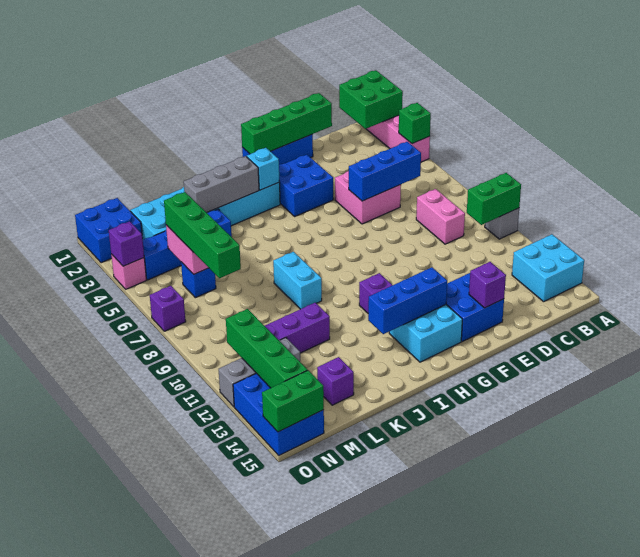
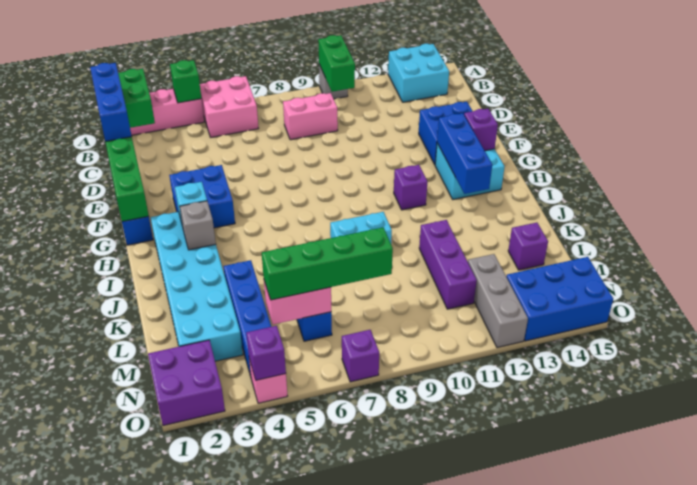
blue brick C6:E6 level 2 -> blue brick B1:D1 level 3
pink brick D5:E6 level 1 -> pink brick A5:B6 level 1
purple brick E14 level 2 -> purple brick G14 level 2
grey brick I3:K3 level 2 -> grey brick I3 level 2
blue brick N1:O2 level 1 -> purple brick N1:O2 level 1
green brick N11:N14 level 2 -> none
green brick N15:O15 level 2 -> none

